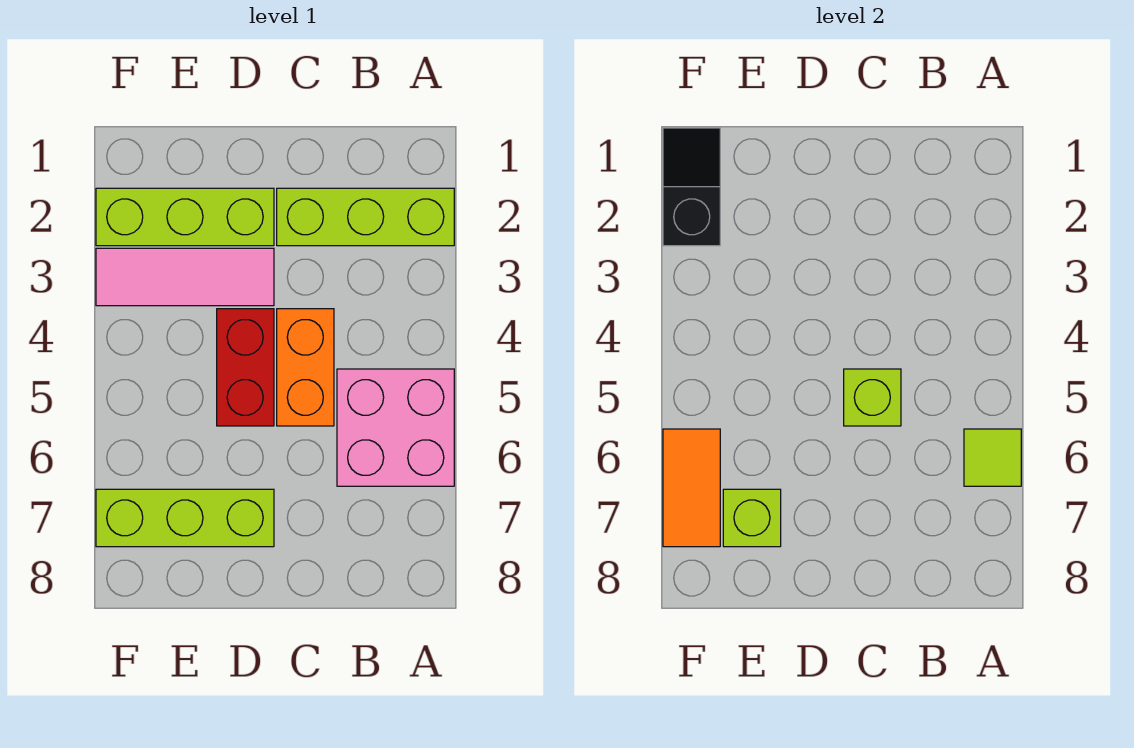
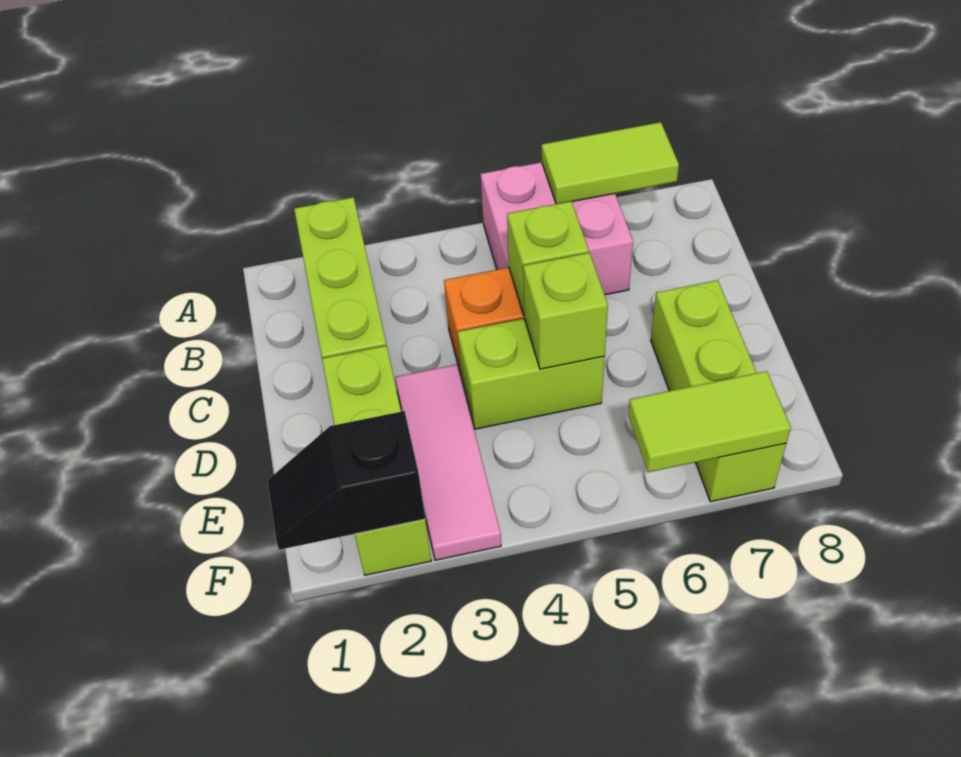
lime tile A6 level 2 -> lime tile A6:A7 level 2
red brick D4:D5 level 1 -> lime brick D4:D5 level 1
lime brick E7 level 2 -> lime brick D5 level 2
orange tile F6:F7 level 2 -> lime tile F6:F7 level 2

